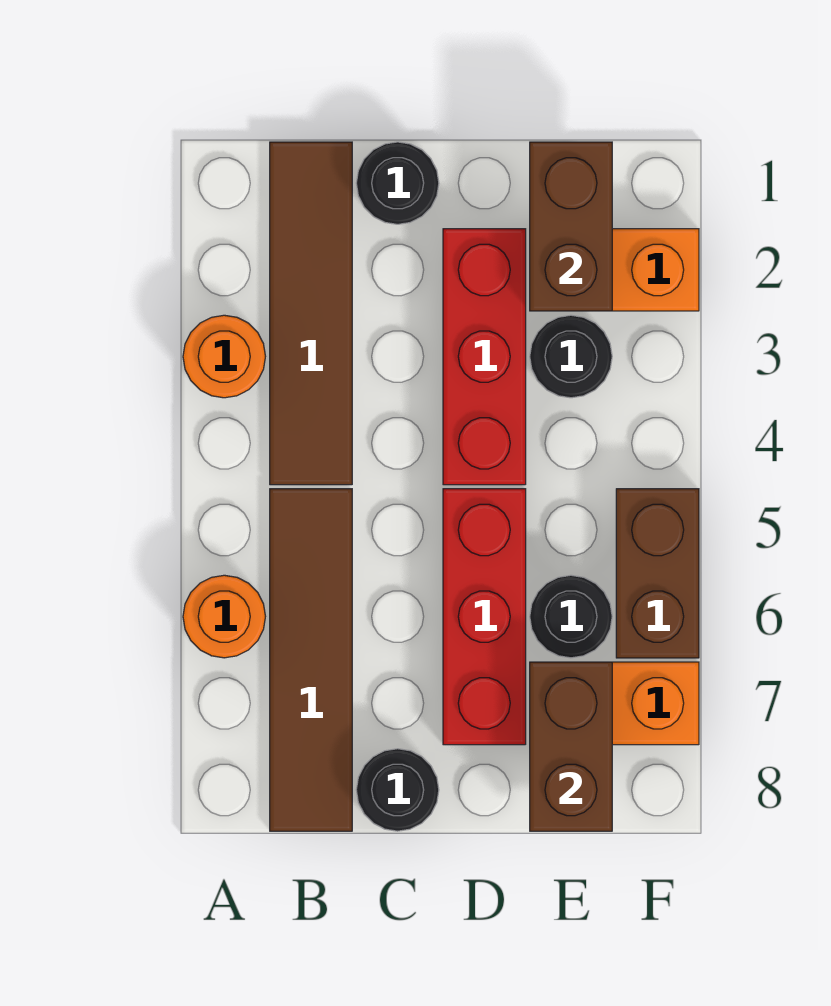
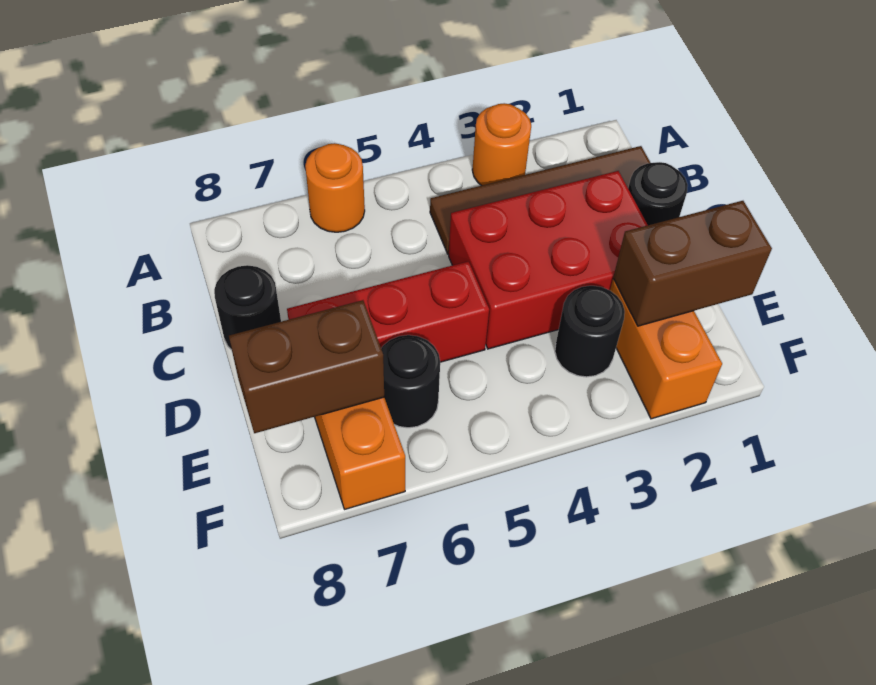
brown tile B5:B8 level 1 -> none
red brick D2:D4 level 1 -> red brick C2:D4 level 1
brown brick F5:F6 level 1 -> none

